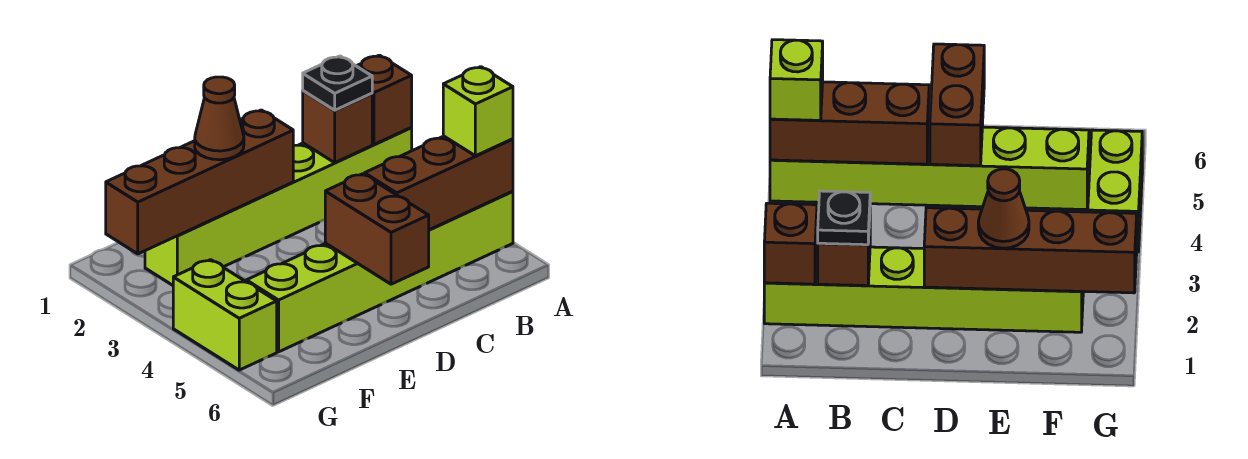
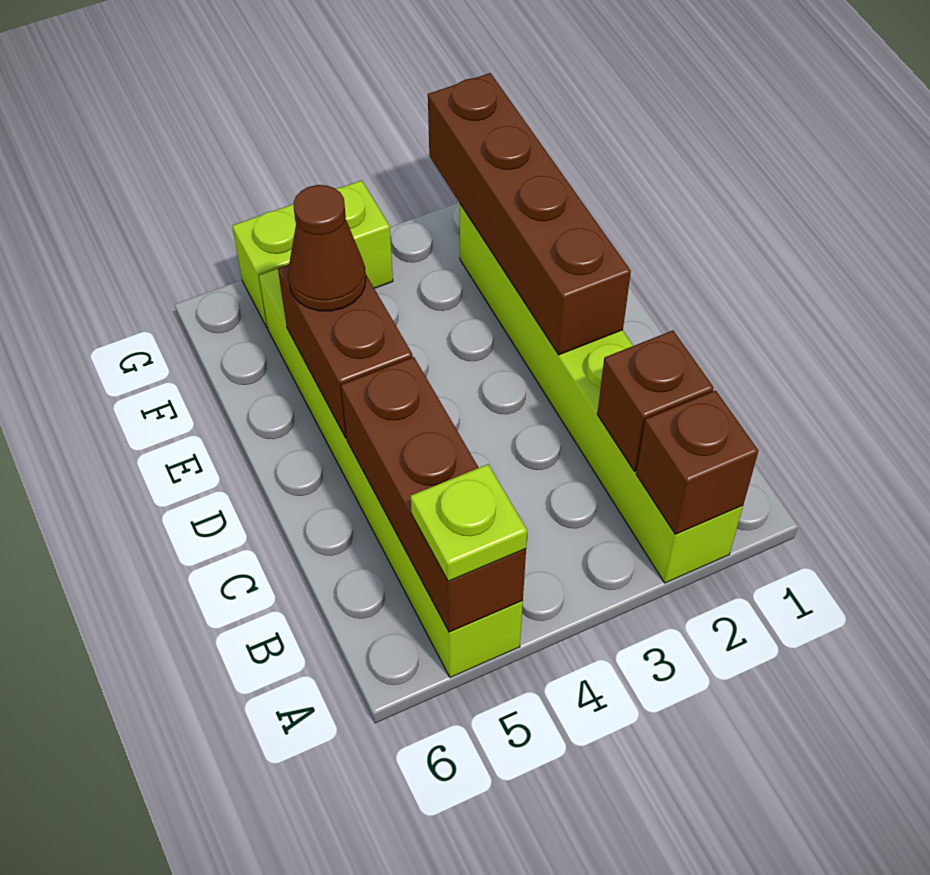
lime brick A5 level 3 -> lime plate A5 level 3
black plate B2 level 3 -> none
brown brick D5:D6 level 2 -> brown brick D5:E5 level 2
brown cone E2 level 3 -> brown cone E5 level 3

